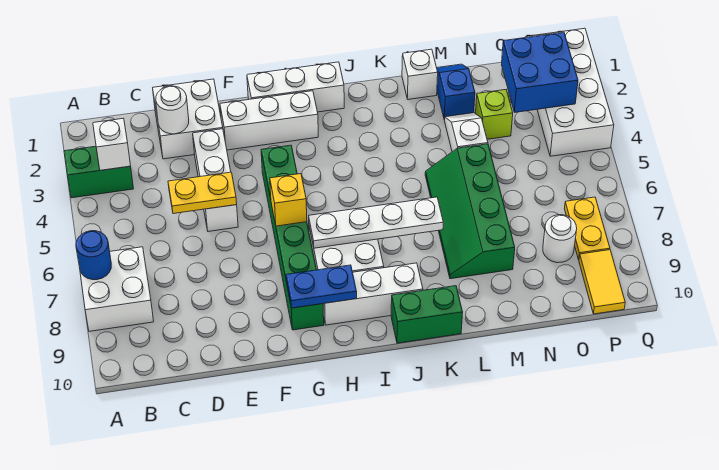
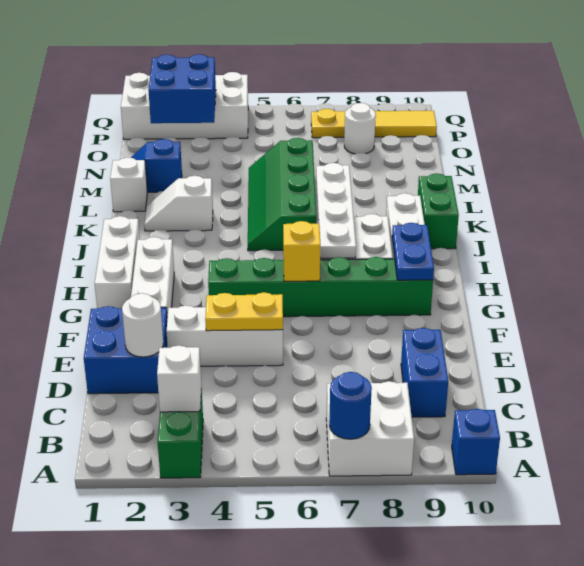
none -> blue brick A10 level 1
none -> blue brick C9:D9 level 1
white brick D1:E2 level 1 -> blue brick D1:E2 level 1
yellow plate D5:E5 level 2 -> yellow plate E4:E5 level 2
green slope L5:M8 level 1 top M -> green slope J5:M6 level 1 top 6
white slope M3:M4 level 1 top 4 -> white slope K2:K3 level 1 top 3
lime brick N3 level 1 -> none

